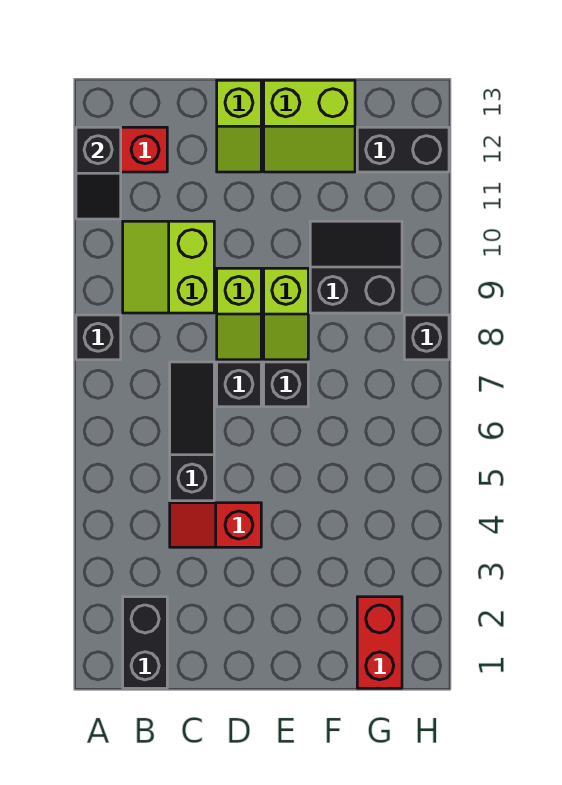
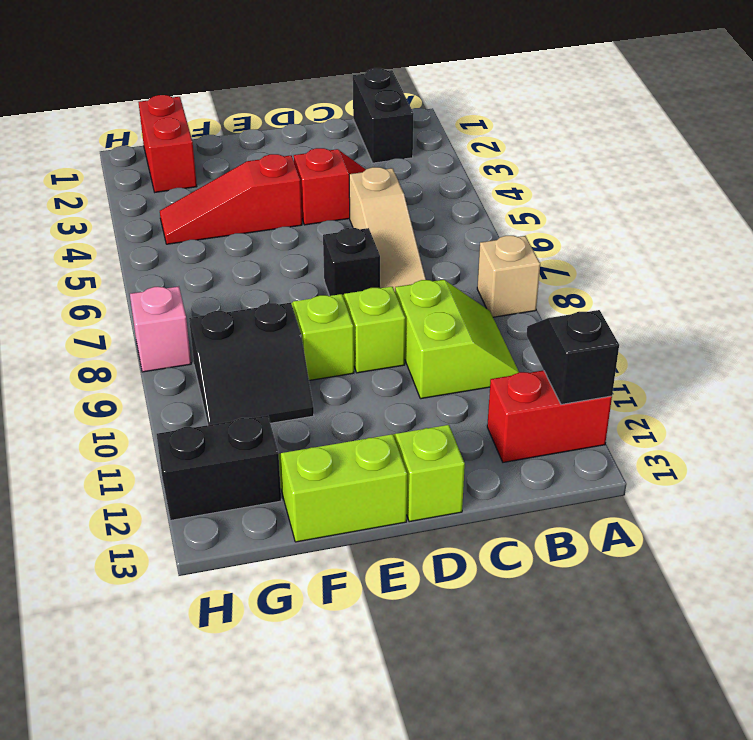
black brick A8 level 1 -> tan brick A8 level 1
black slope C5:C7 level 1 top 5 -> tan slope C5:C7 level 1 top 5
none -> red slope E4:G4 level 1 top E
black brick E7 level 1 -> none
black brick H8 level 1 -> pink brick H8 level 1

